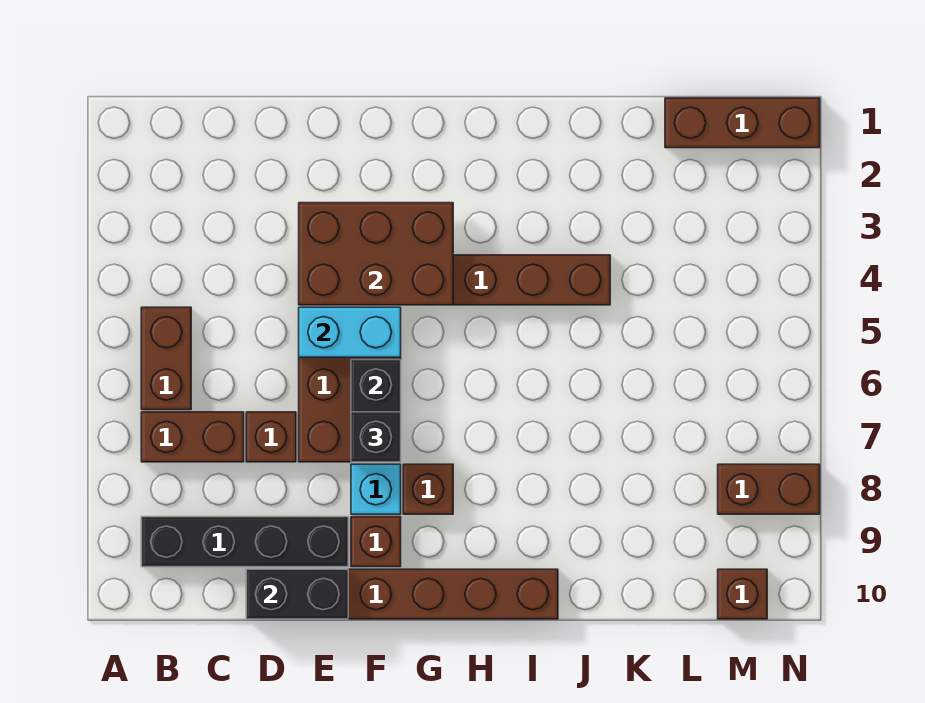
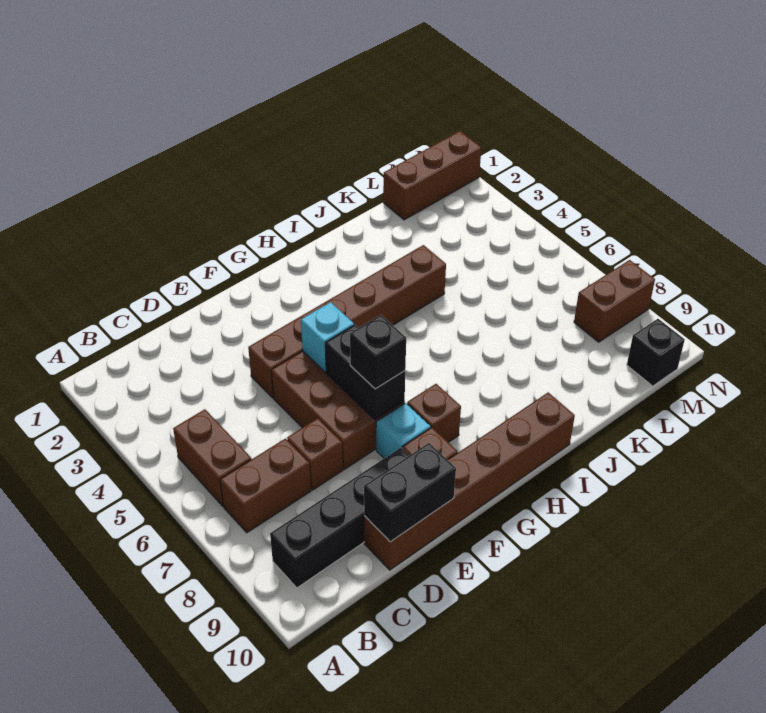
brown brick E3:G4 level 2 -> none
cyan brick E5:F5 level 2 -> cyan brick F5 level 2
brown brick M10 level 1 -> black brick M10 level 1

